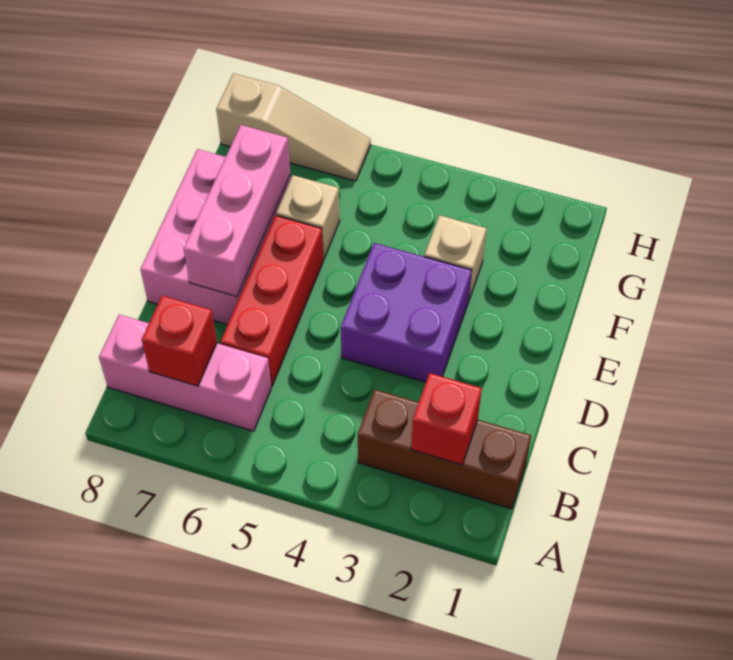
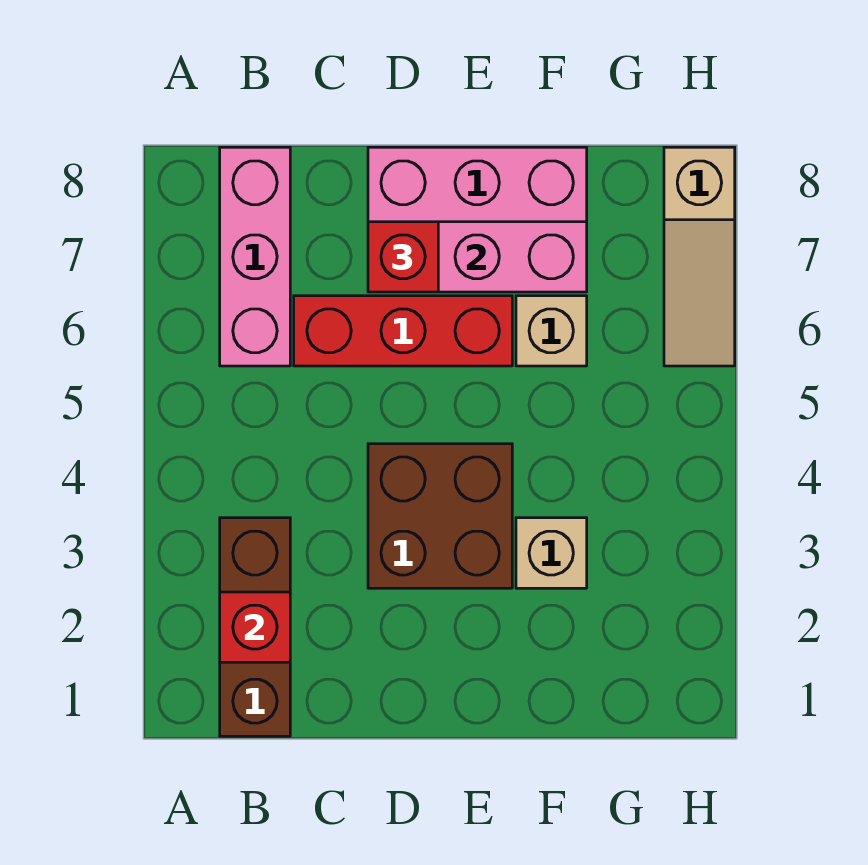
red brick B7 level 2 -> red brick D7 level 3
purple brick D3:E4 level 1 -> brown brick D3:E4 level 1

